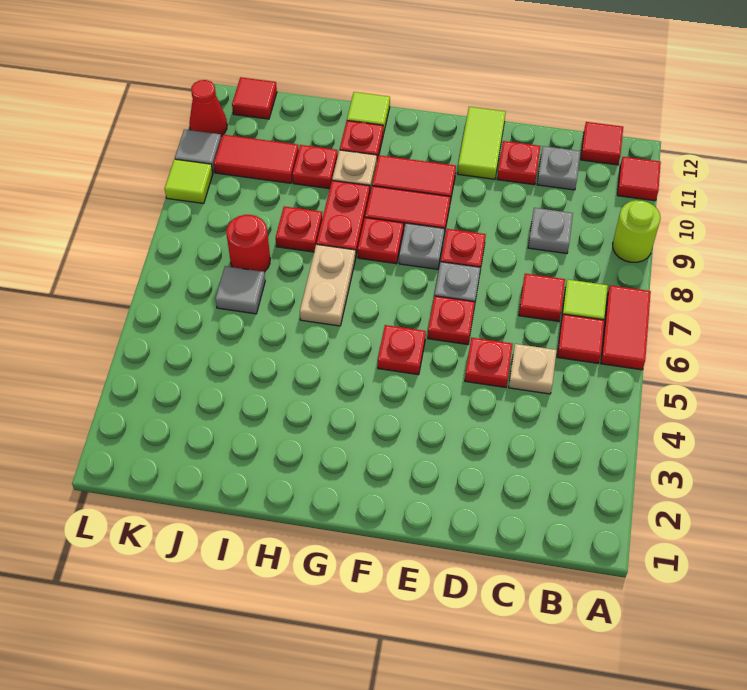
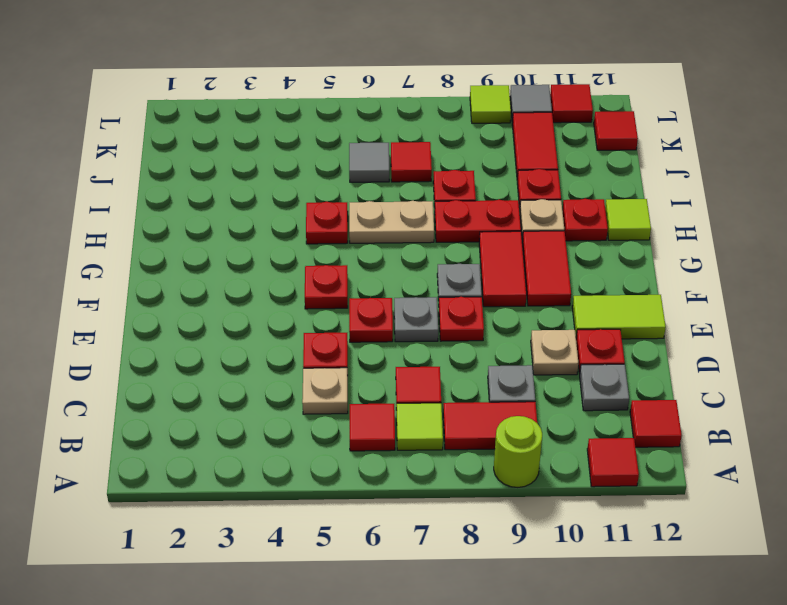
red tile A6:A7 level 1 -> red tile B8:B9 level 1
none -> tan plate D10 level 1
red plate G8 level 1 -> red plate H5 level 1
red round brick J7 level 1 -> red tile J7 level 1
red cone L11 level 1 -> red tile L11 level 1

